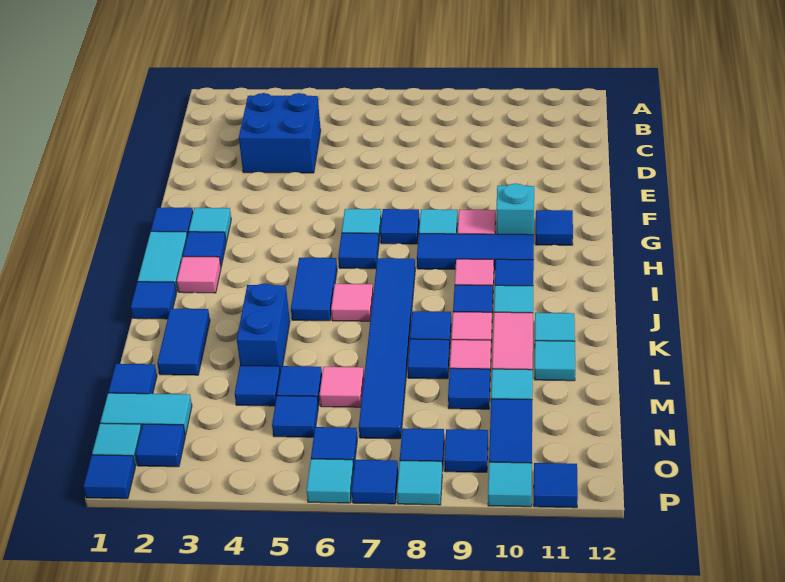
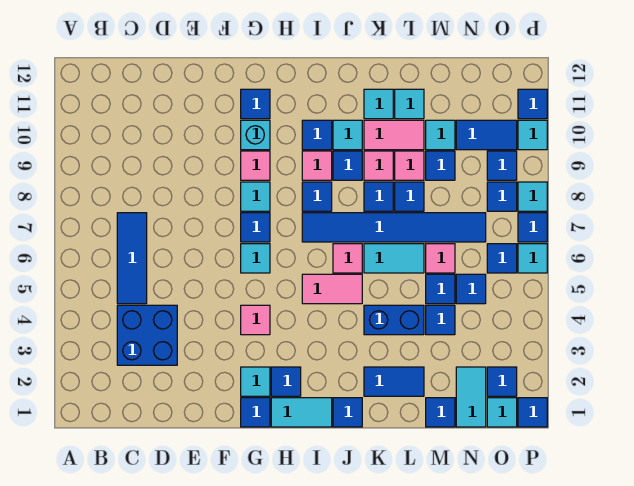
blue tile H6 level 1 -> blue tile I8 level 1
blue tile H8:H10 level 1 -> blue tile C5:C7 level 1
pink tile I2 level 1 -> pink tile G4 level 1
blue tile I5:J5 level 1 -> pink tile I5:J5 level 1
none -> cyan tile K6:L6 level 1

